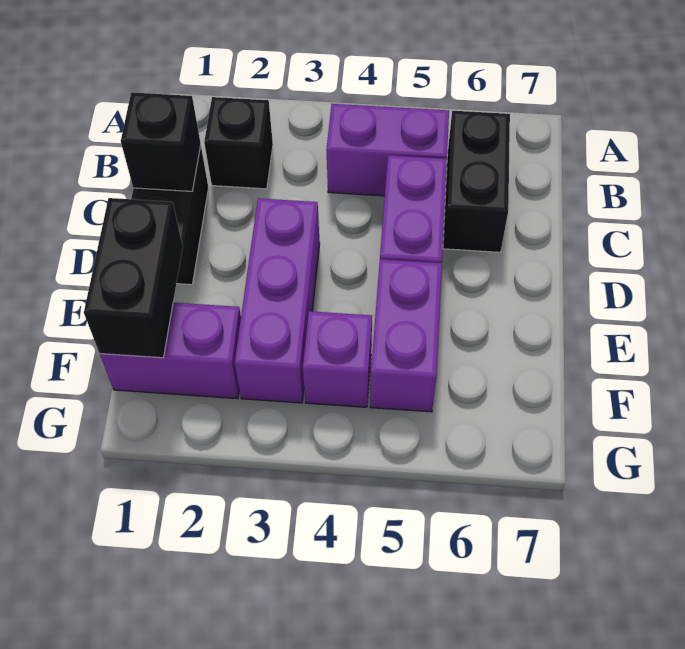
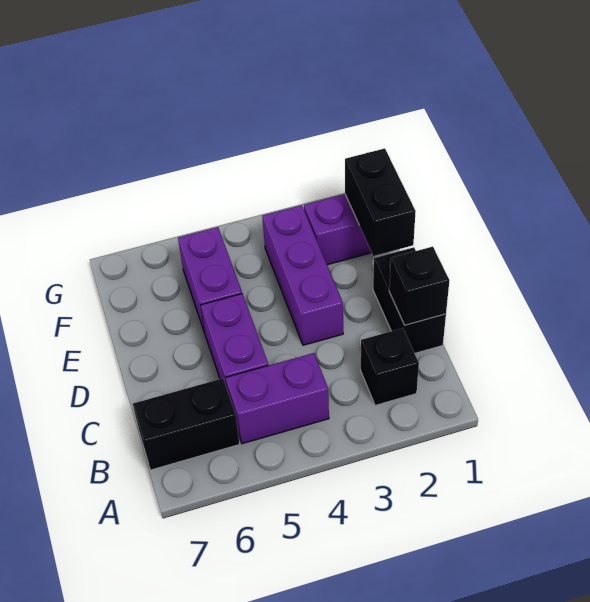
black brick B6:C6 level 1 -> black brick B6:B7 level 1
purple brick F4 level 1 -> none

